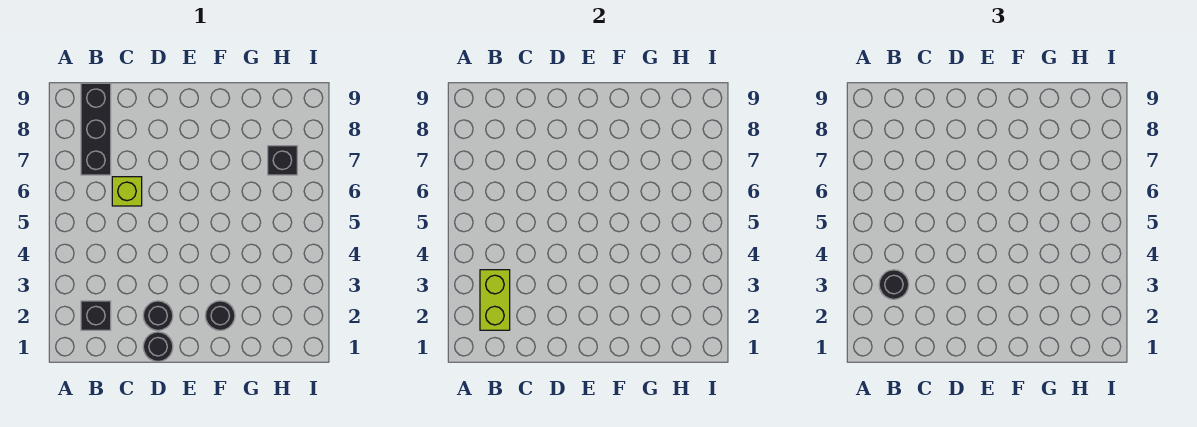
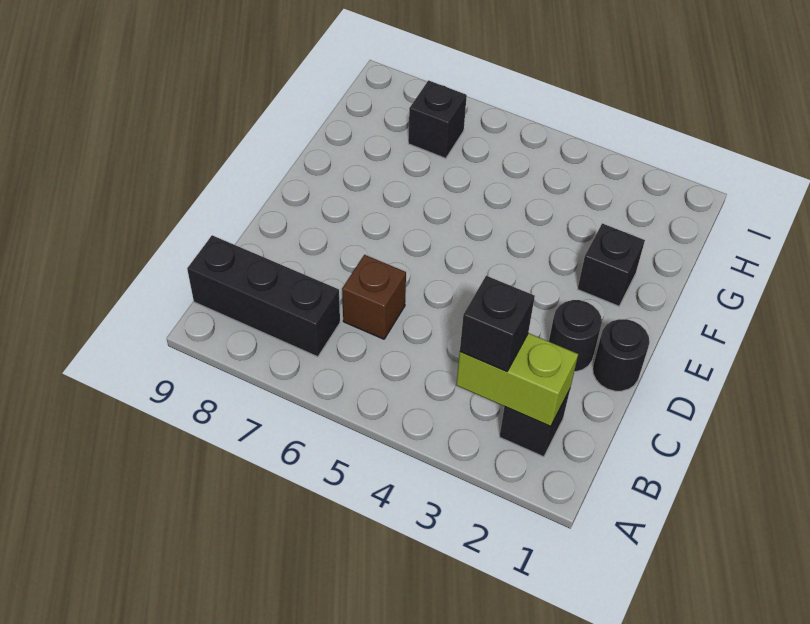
black round brick B3 level 3 -> black brick B3 level 3
lime brick C6 level 1 -> brown brick C6 level 1
black round brick F2 level 1 -> black brick F2 level 1

